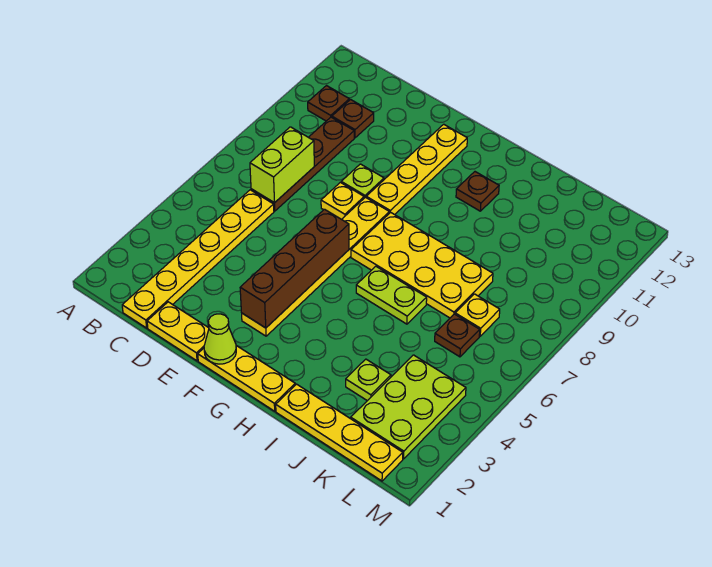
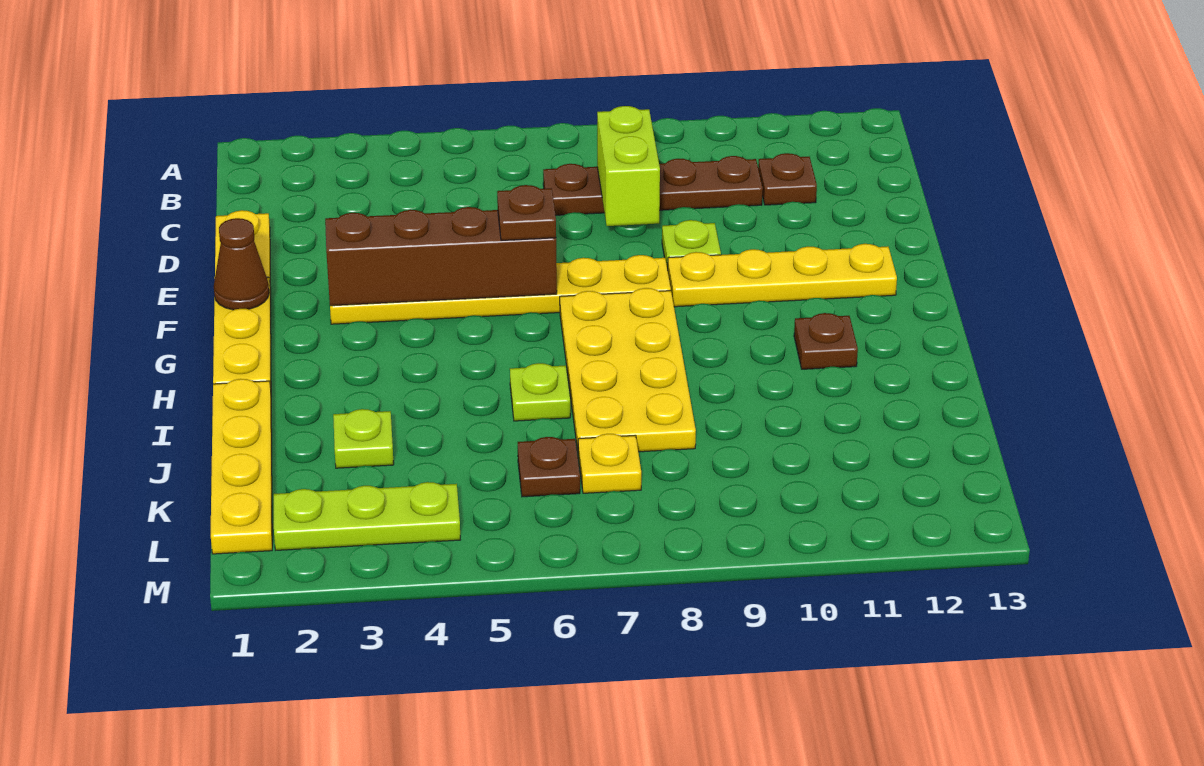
brown plate B11 level 1 -> brown plate F6 level 3
yellow plate C1:C6 level 1 -> none
lime brick C7:C8 level 2 -> lime brick C8:D8 level 2
yellow plate E8 level 1 -> none
lime cone F1 level 2 -> brown cone F1 level 2
lime plate H6:I6 level 1 -> lime plate I6 level 1
lime plate K2:L4 level 1 -> lime plate L2:L4 level 1

